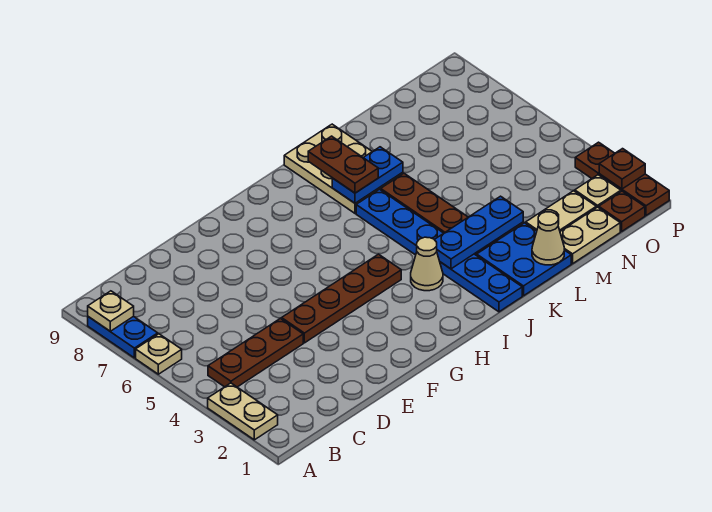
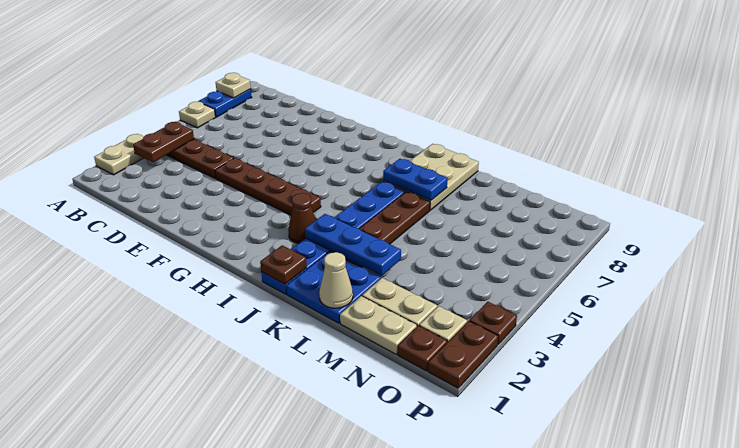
tan cone I3 level 1 -> brown cone I3 level 1
brown plate J7:J8 level 3 -> brown plate B3:B4 level 2
brown plate P2 level 2 -> brown plate J1 level 2

